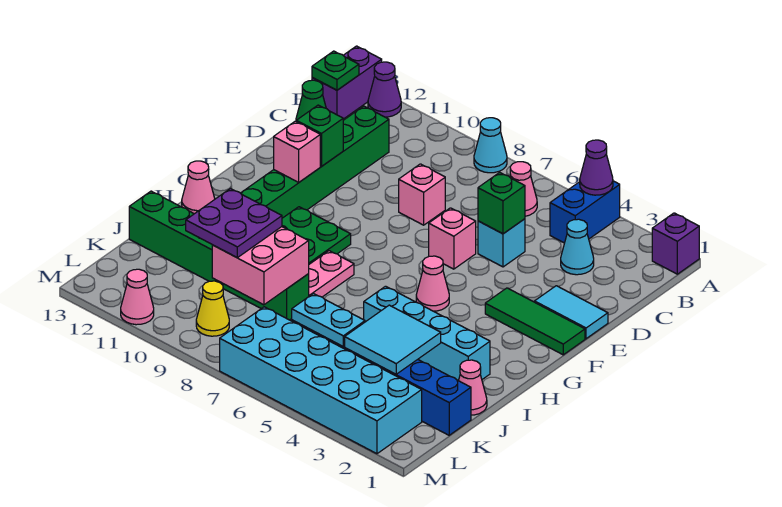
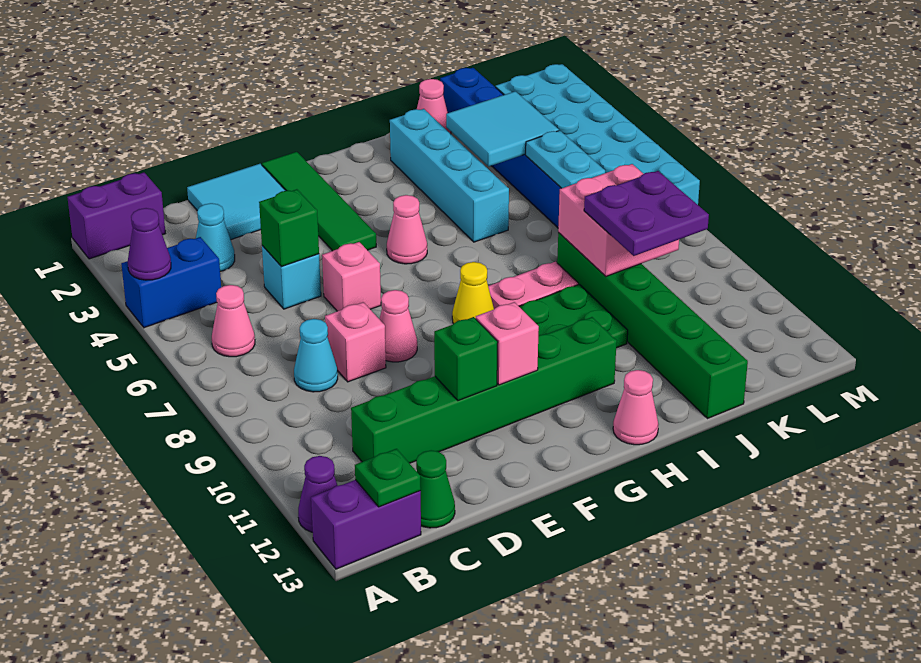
purple brick A1 level 1 -> purple brick A1:B1 level 1
cyan cone A8 level 1 -> cyan cone C8 level 1
cyan tile E1:E2 level 1 -> cyan tile D1:E2 level 1
green tile F1:F3 level 1 -> green tile F1:F4 level 1
yellow cone L9 level 1 -> yellow cone G8 level 1
pink cone M11 level 1 -> pink cone E8 level 1

